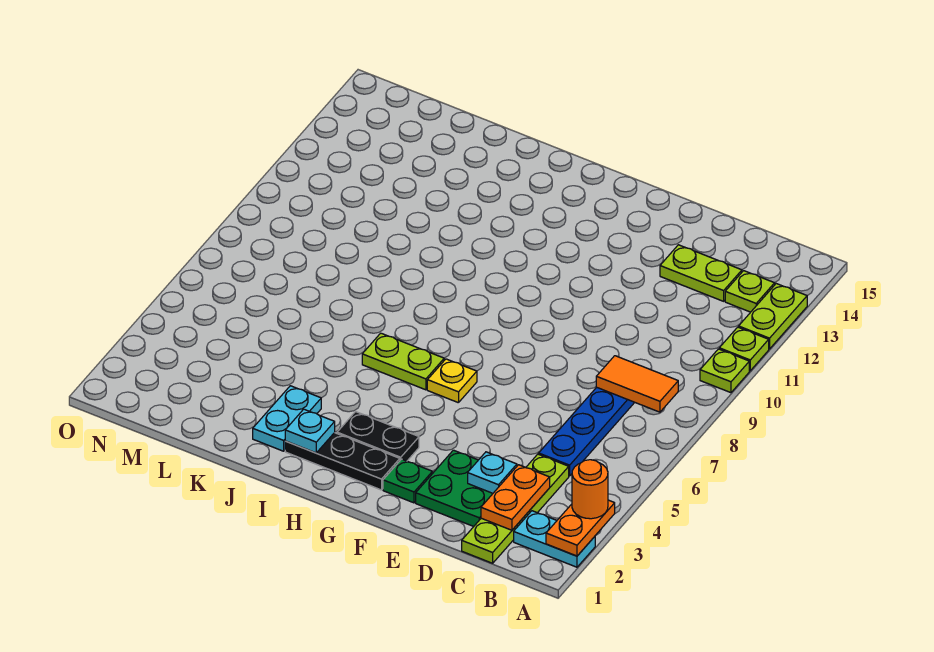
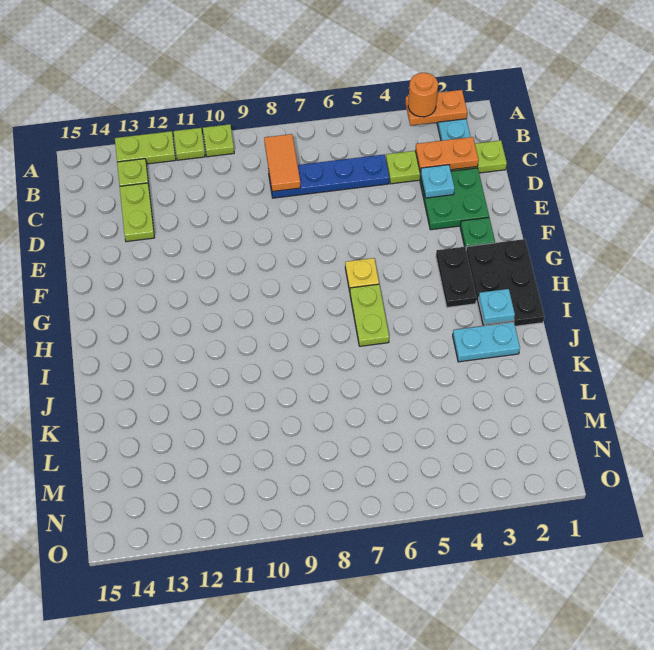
black plate G2:I2 level 1 -> black plate G1:I2 level 1

